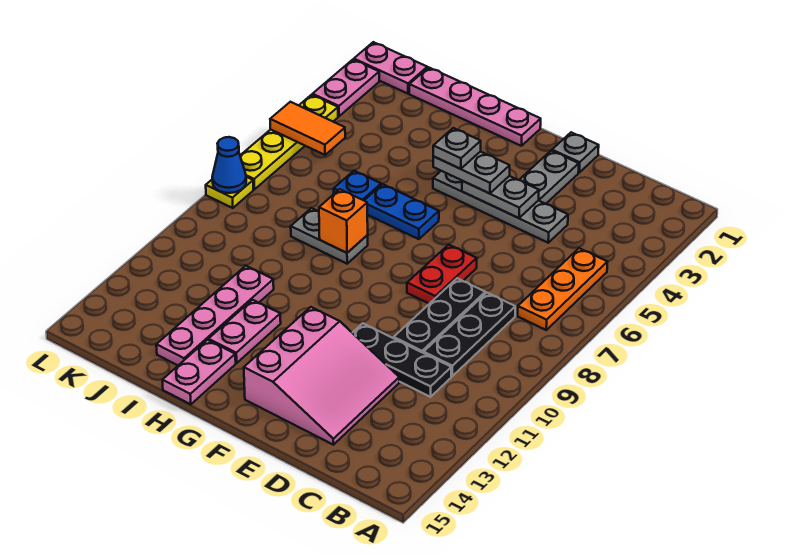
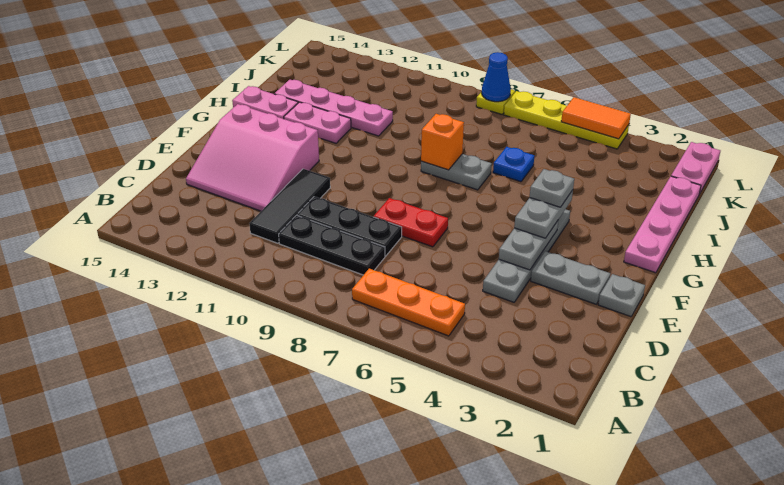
black plate C11:E11 level 1 -> black tile C11:E11 level 1
blue plate G6:H6 level 1 -> none
grey plate H8:I8 level 1 -> grey plate H7:H8 level 1
orange tile K5:L5 level 2 -> orange tile L4:L5 level 2
pink plate L2:L3 level 1 -> none

